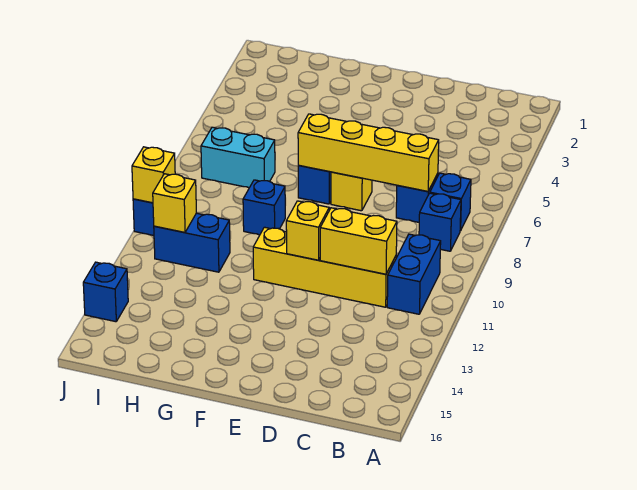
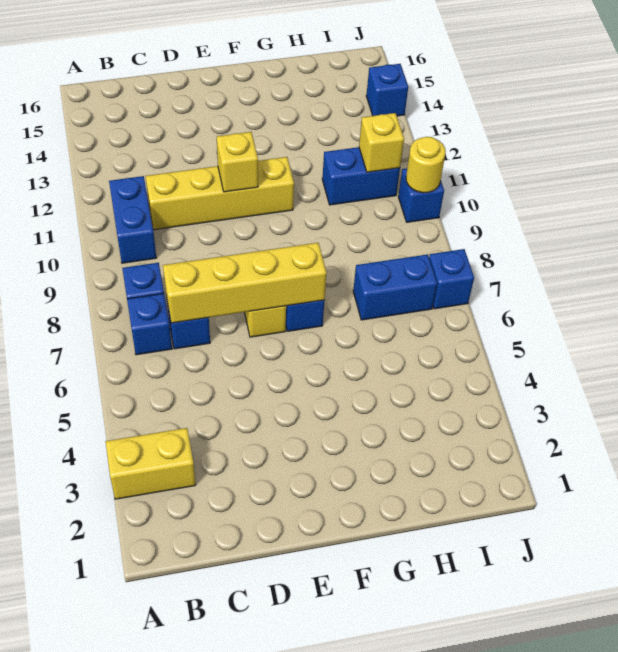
yellow brick C11:D11 level 2 -> yellow brick A3:B3 level 1
blue brick G9 level 1 -> blue brick J7 level 1
cyan brick H7:I7 level 1 -> blue brick H7:I7 level 1
yellow brick J10 level 2 -> yellow round brick J10 level 2

